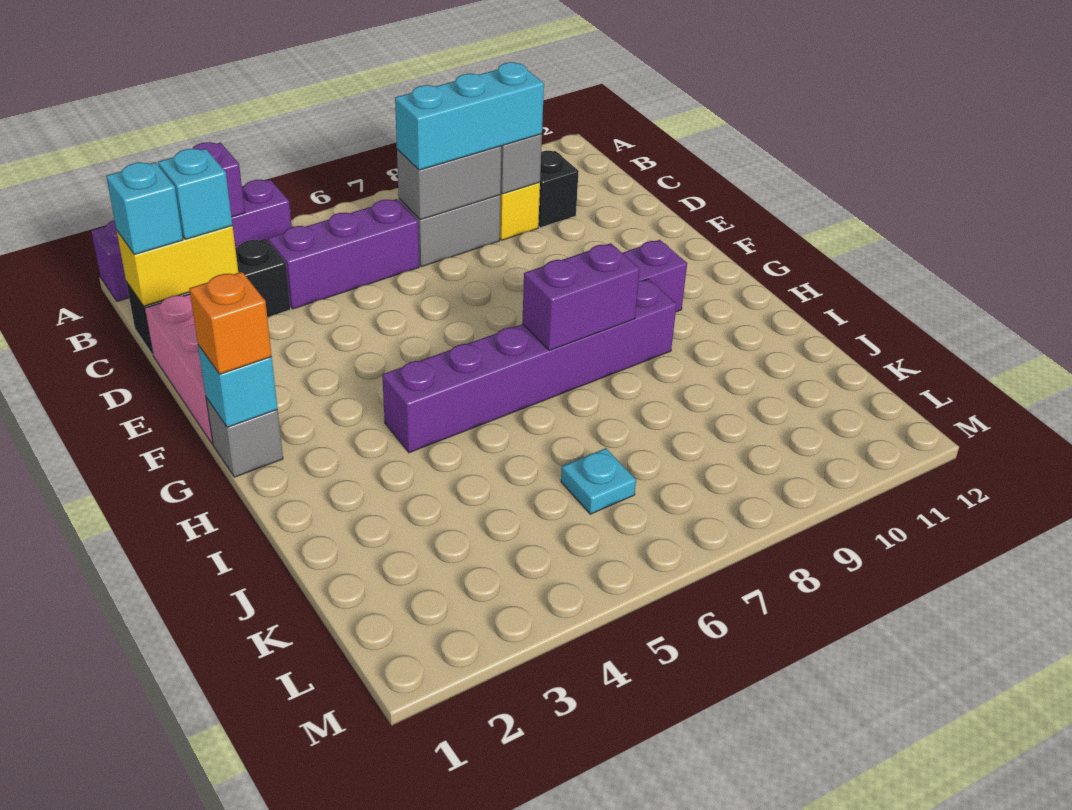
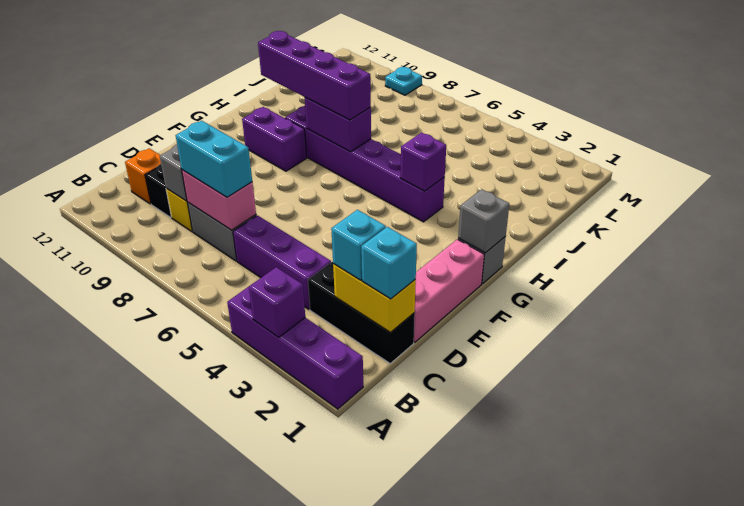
grey brick C7:C8 level 2 -> pink brick C7:C8 level 2
cyan brick C7:C9 level 3 -> cyan brick C7:C8 level 3
cyan brick G1 level 2 -> grey brick G1 level 2
orange brick G1 level 3 -> orange brick C11 level 1
none -> purple brick H4 level 2
none -> purple brick H7:H10 level 3
cyan plate K6 level 1 -> cyan plate M9 level 1

